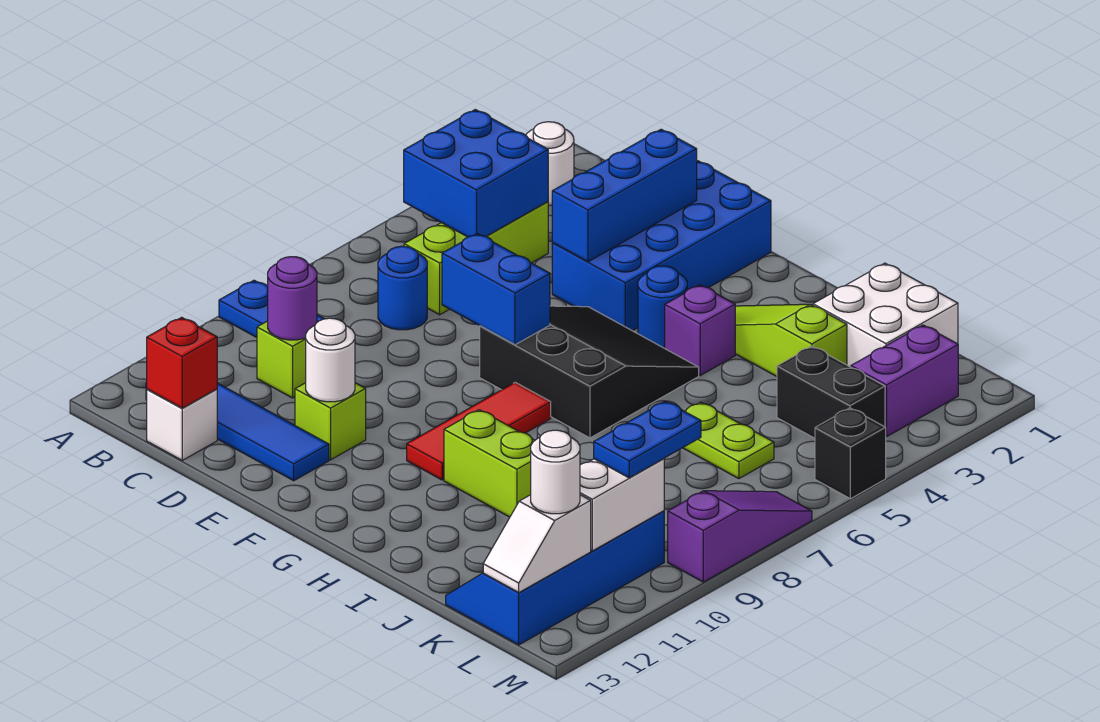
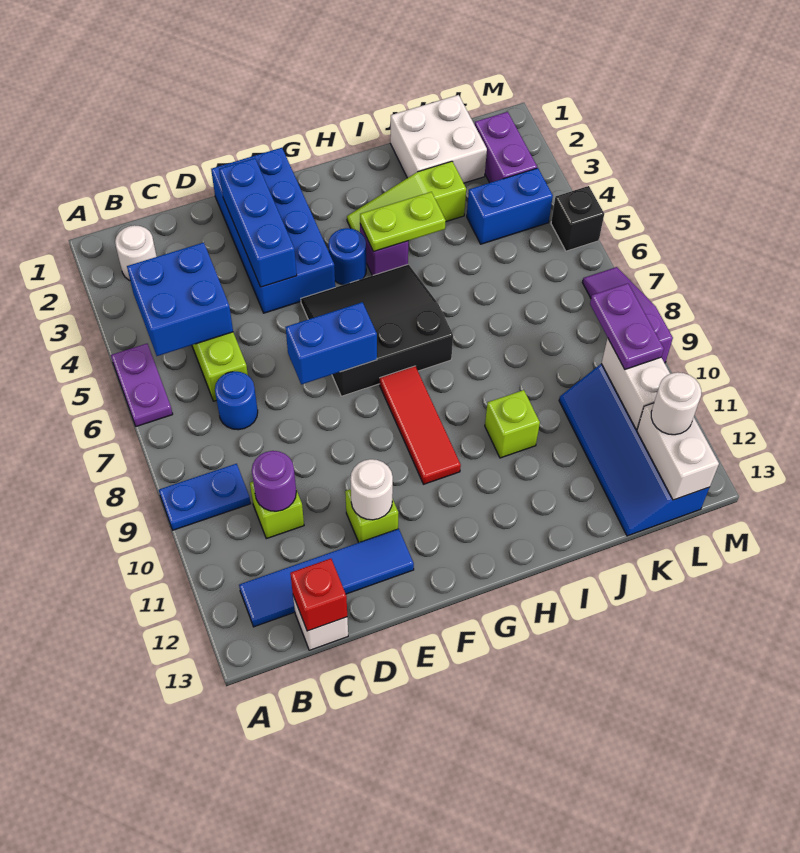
none -> purple plate A5:A6 level 1
lime brick H10:I10 level 1 -> lime brick I10 level 1
lime plate J6:K6 level 1 -> lime plate H4:I4 level 2
black brick K4:L4 level 1 -> blue brick K4:L4 level 1
blue plate L9:L10 level 3 -> purple plate L9:L10 level 3
white slope L12:L13 level 2 top 12 -> white brick L12:L13 level 2

